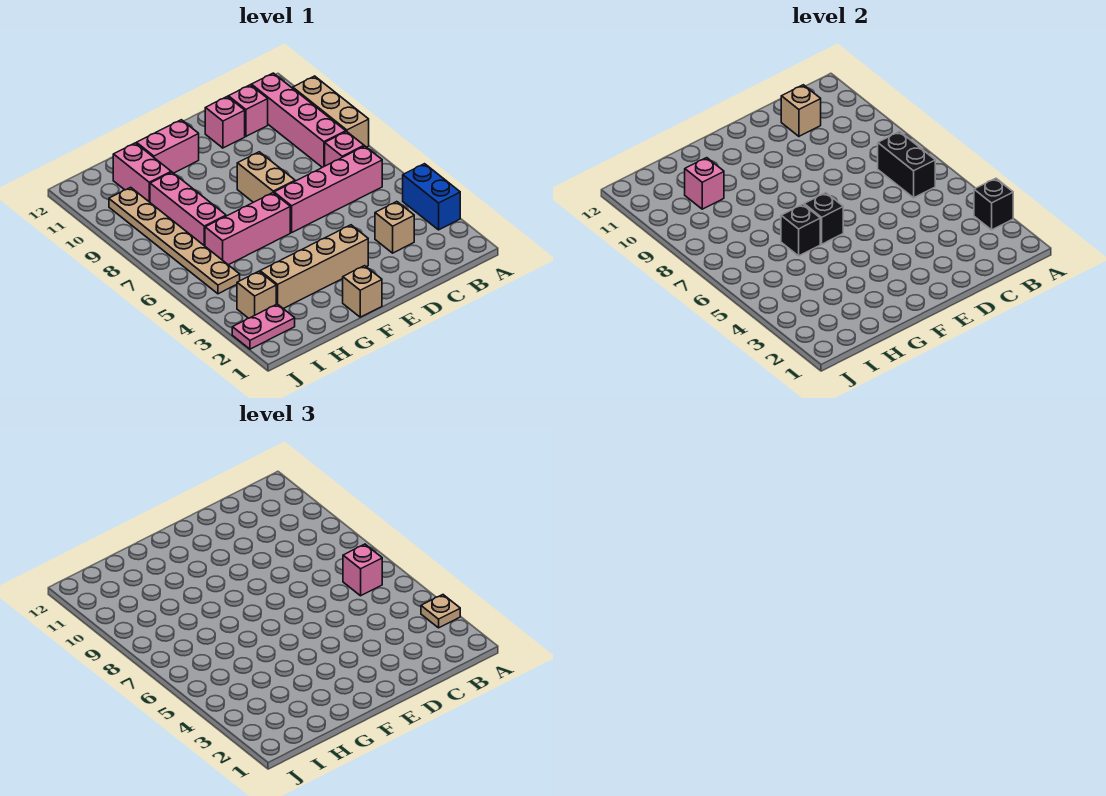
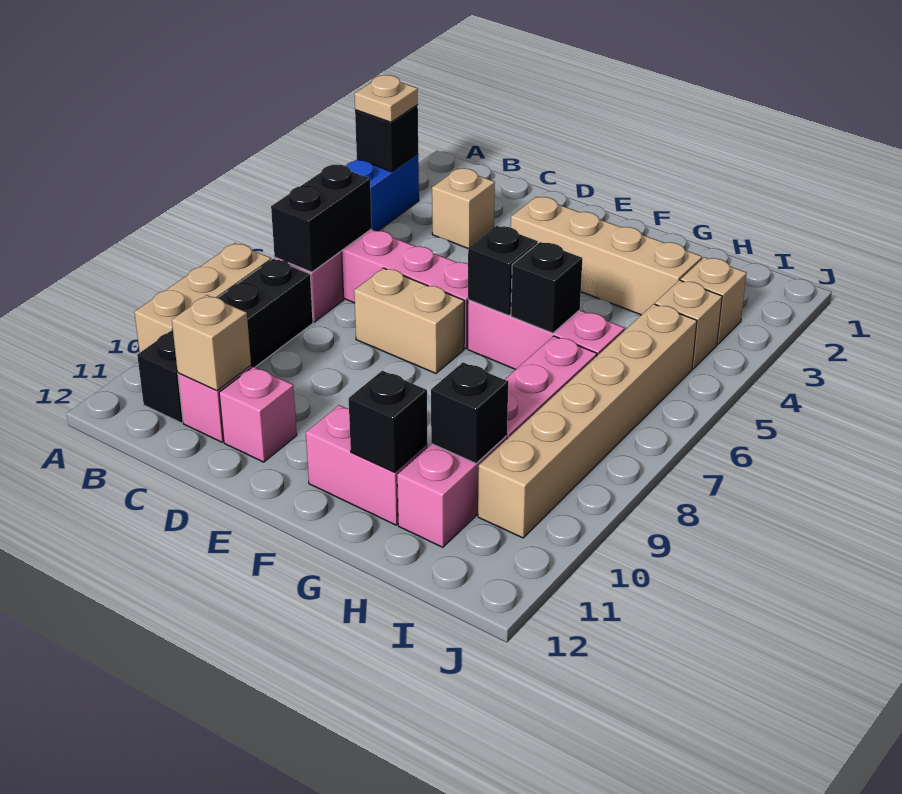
pink brick B6 level 3 -> none
pink brick B8:B11 level 1 -> black brick B8:B11 level 1
tan brick E7:E8 level 1 -> tan brick D7:E7 level 1
tan brick F1 level 1 -> tan brick I4 level 1
none -> black brick G11 level 2
pink brick H10 level 2 -> black brick H10 level 2
pink plate I2:J2 level 1 -> none
tan plate I5:I10 level 1 -> tan brick I5:I10 level 1

